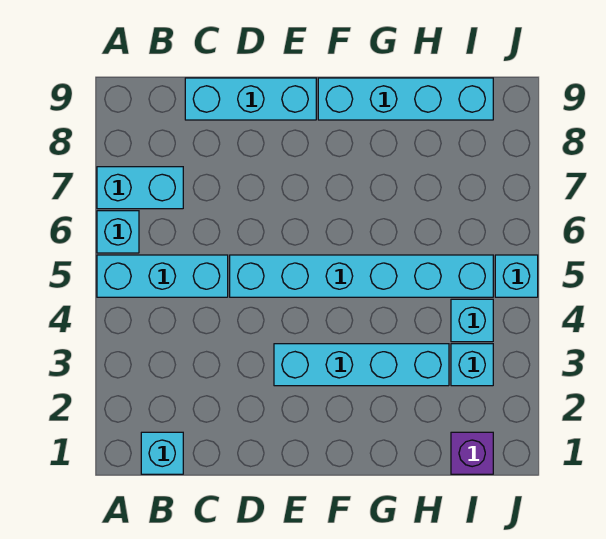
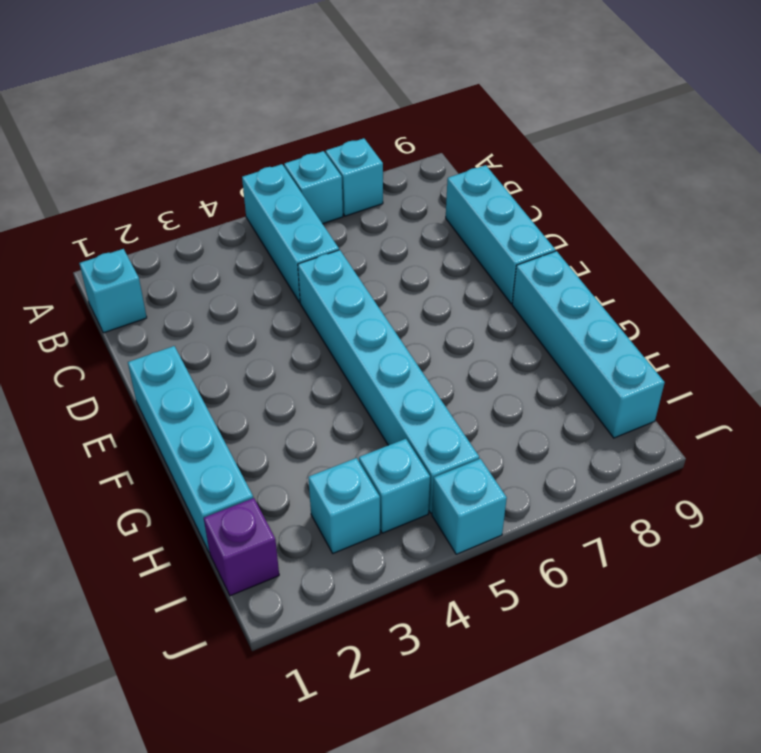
cyan brick A7:B7 level 1 -> cyan brick A7 level 1
cyan brick E3:H3 level 1 -> cyan brick E1:H1 level 1

